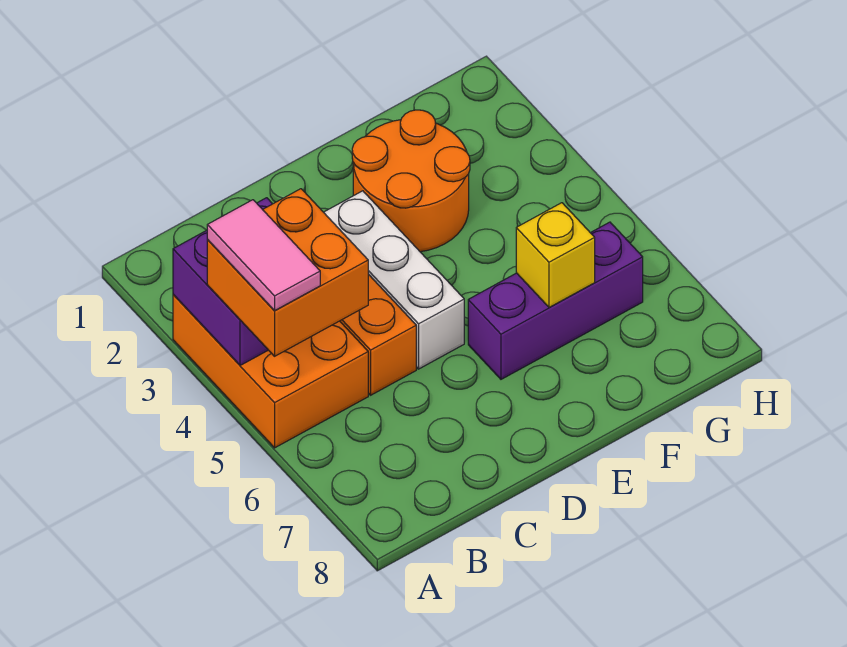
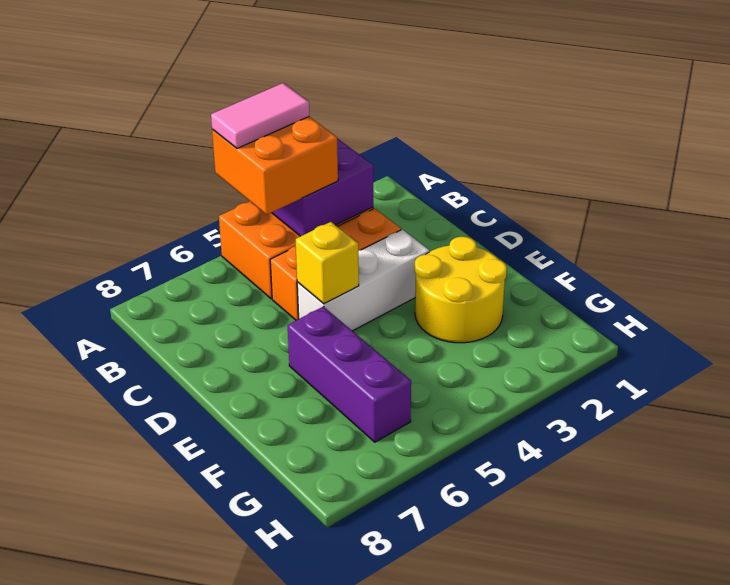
orange round brick E2:F3 level 1 -> yellow round brick E2:F3 level 1
yellow brick F6 level 2 -> yellow brick D5 level 2

